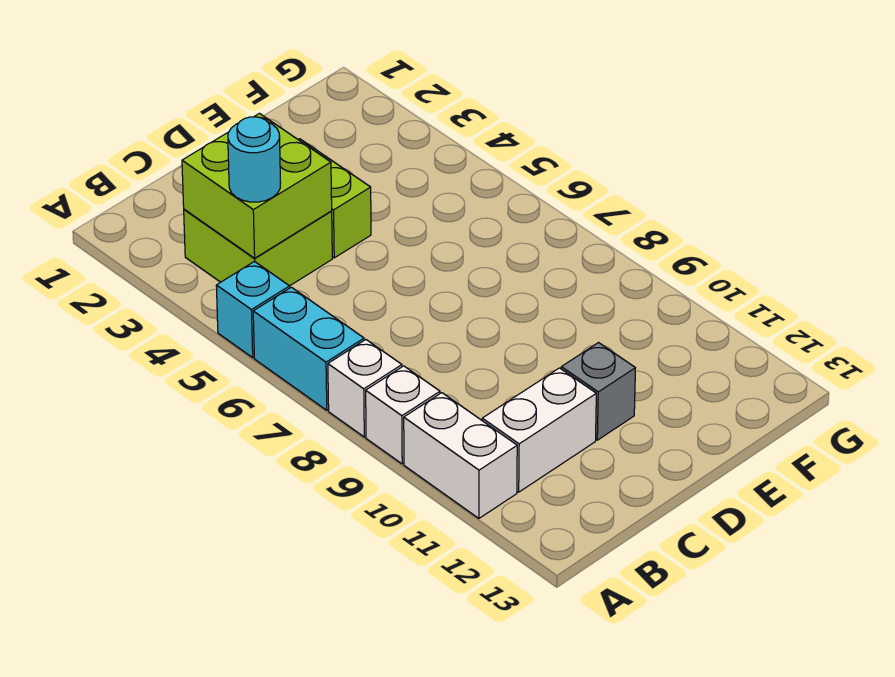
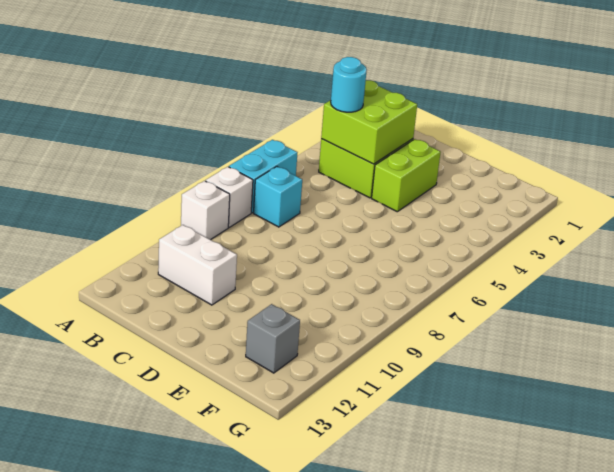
cyan brick A5 level 1 -> cyan brick B7 level 1
white brick A10:A11 level 1 -> none
grey brick D11 level 1 -> grey brick F12 level 1

